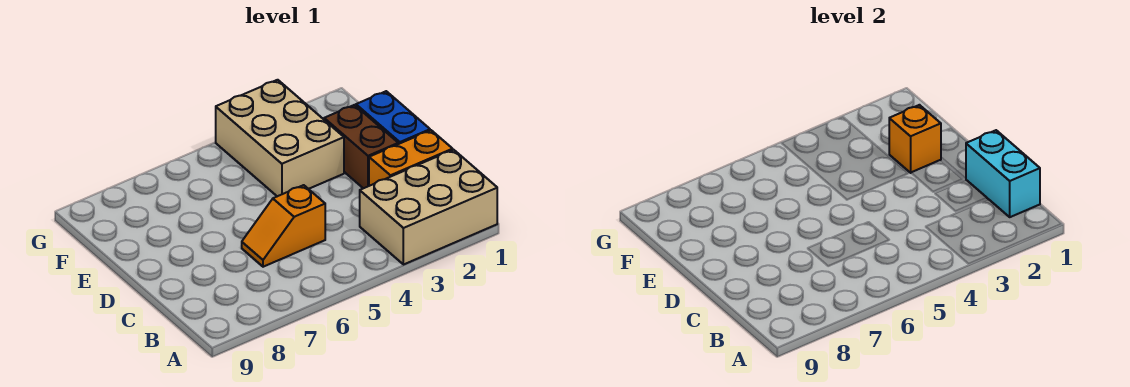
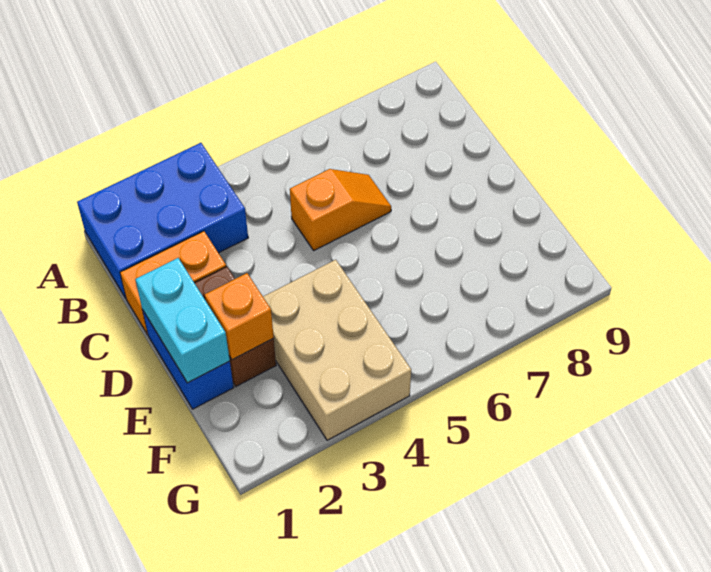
tan brick A1:B3 level 1 -> blue brick A1:B3 level 1
cyan brick B1:C1 level 2 -> cyan brick D1:E1 level 2

